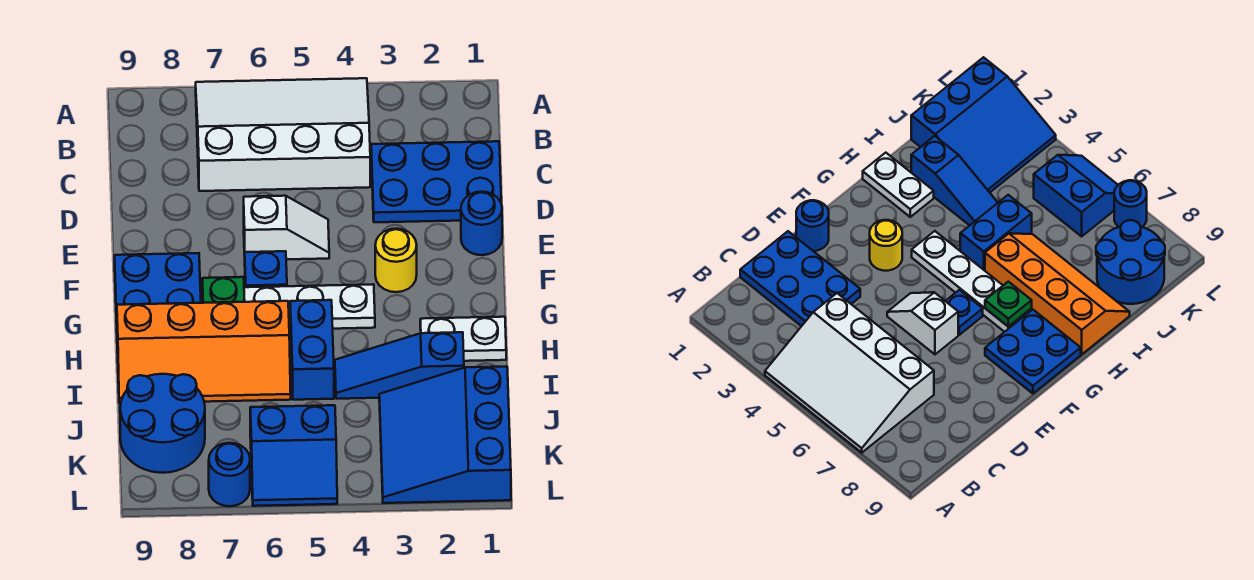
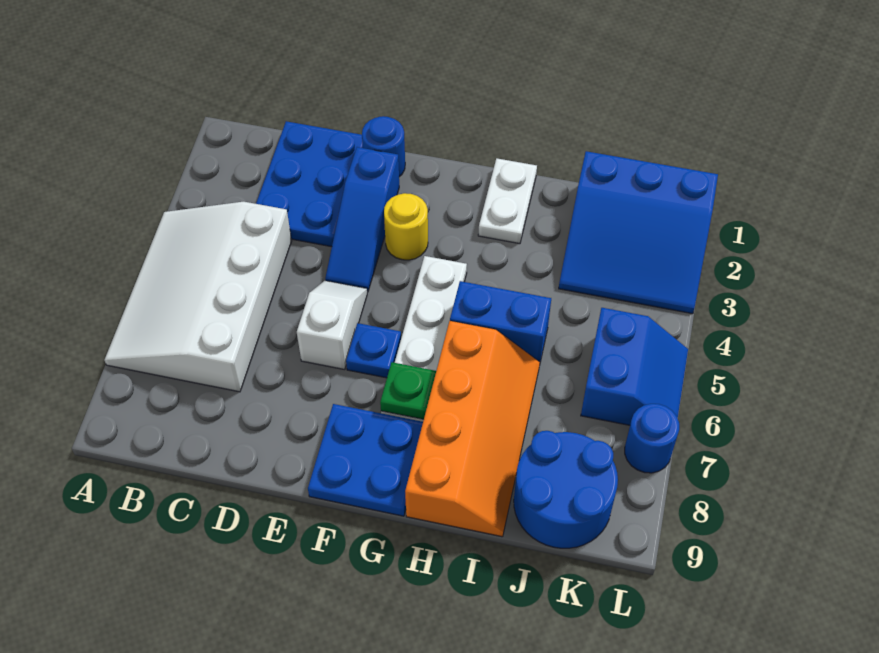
blue slope I2:I4 level 1 top 2 -> blue slope E2:E4 level 1 top 2

